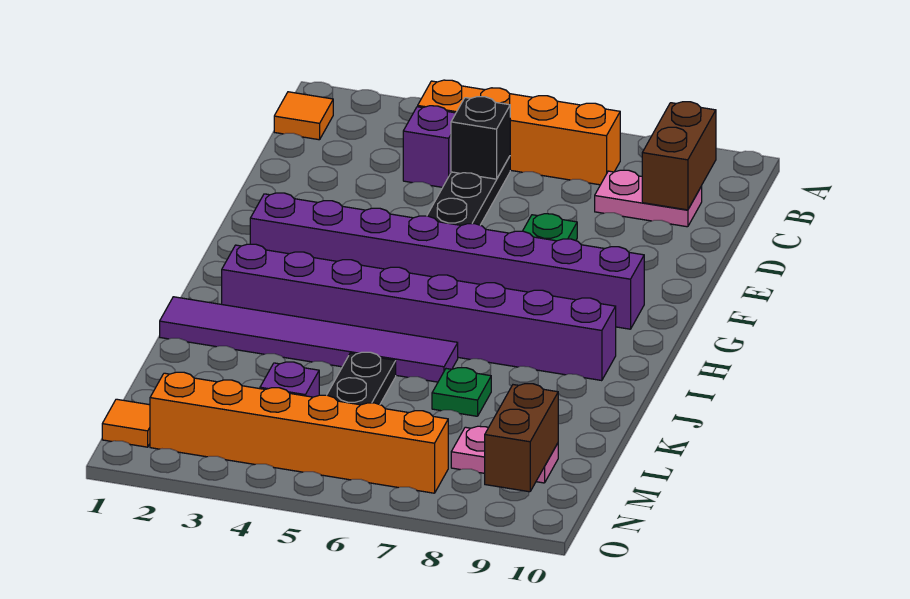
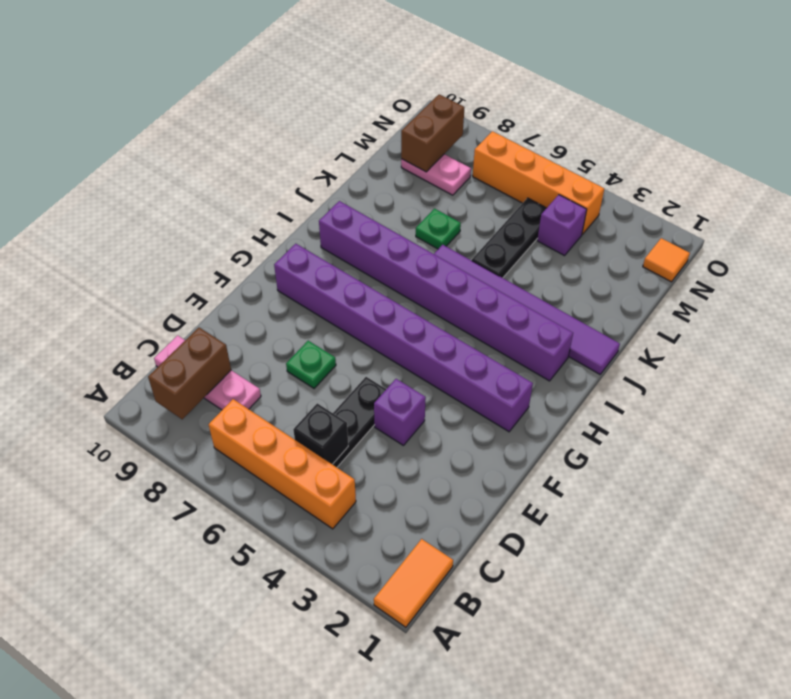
orange tile B1 level 1 -> orange tile A1:B1 level 1
purple brick C4 level 1 -> purple brick E4 level 1
pink plate C8:C9 level 1 -> pink plate C8:C10 level 1
orange brick N2:N7 level 1 -> orange brick N4:N7 level 1

